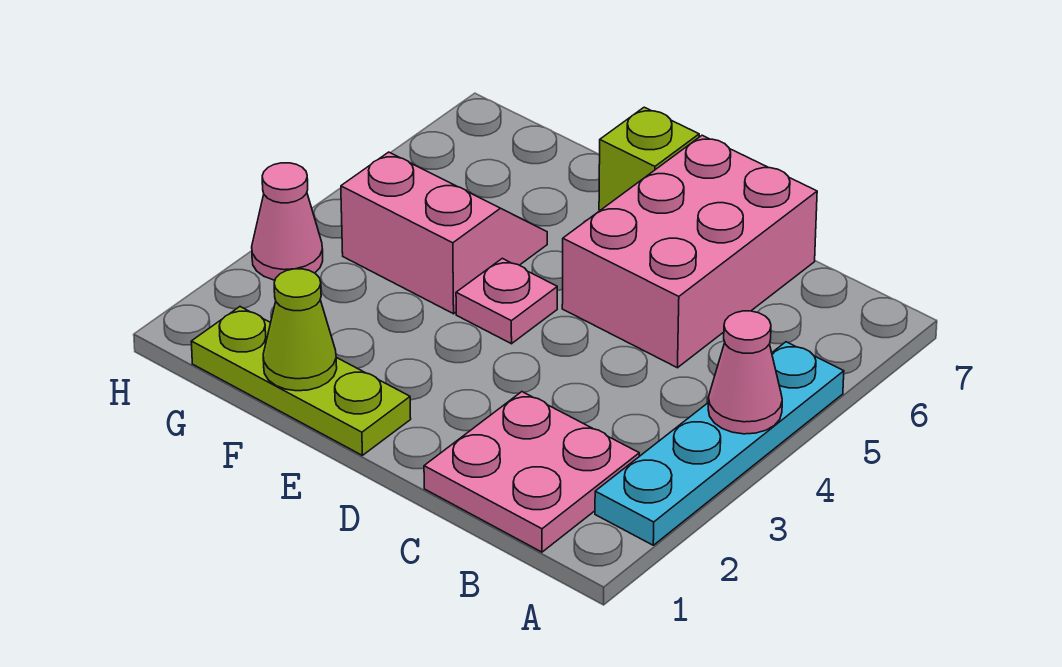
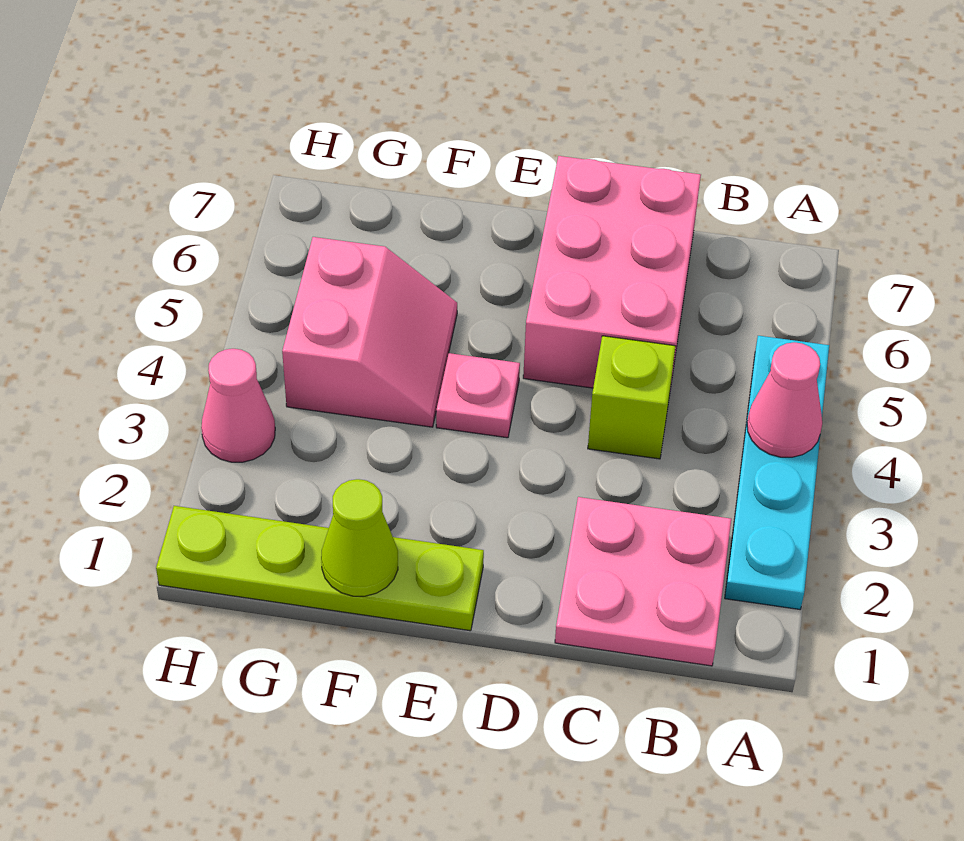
lime plate E1:G1 level 1 -> lime plate E1:H1 level 1
lime brick E7 level 1 -> lime brick C4 level 1
pink slope F4:G5 level 1 top 4 -> pink slope F4:G5 level 1 top G

